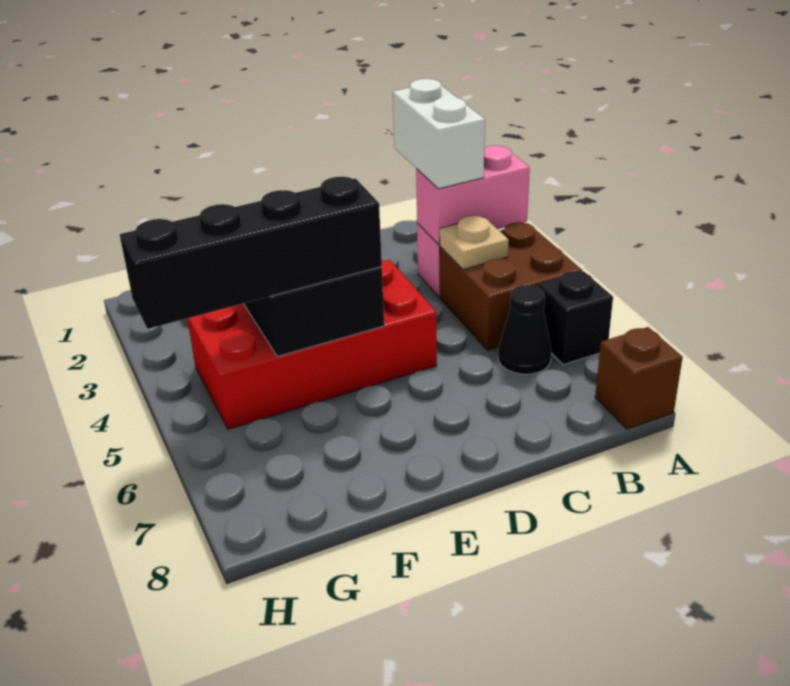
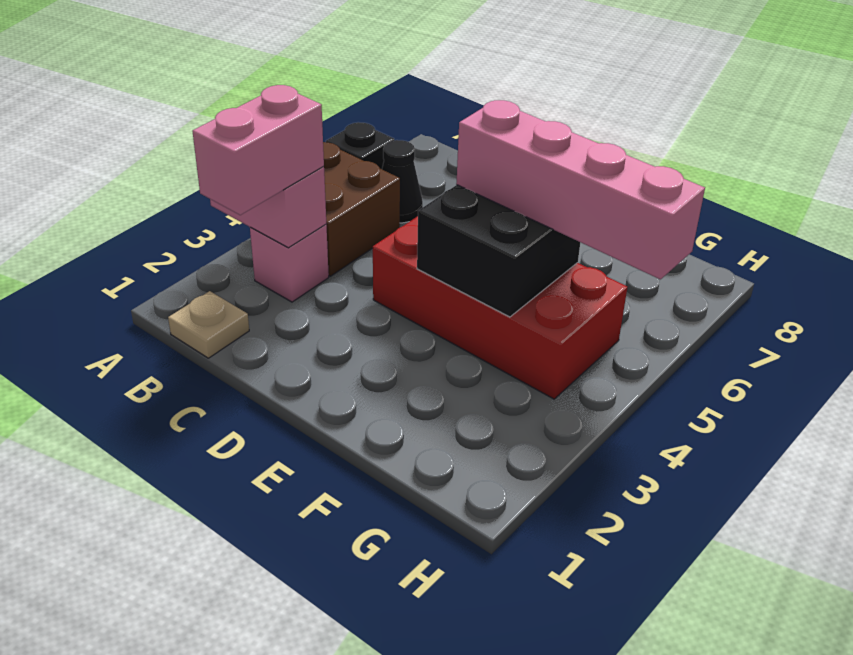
brown brick A8 level 1 -> none
white brick B2:B3 level 3 -> pink brick B2:B3 level 3
tan plate B4 level 2 -> tan plate B1 level 1
black brick E5:H5 level 3 -> pink brick E5:H5 level 3

